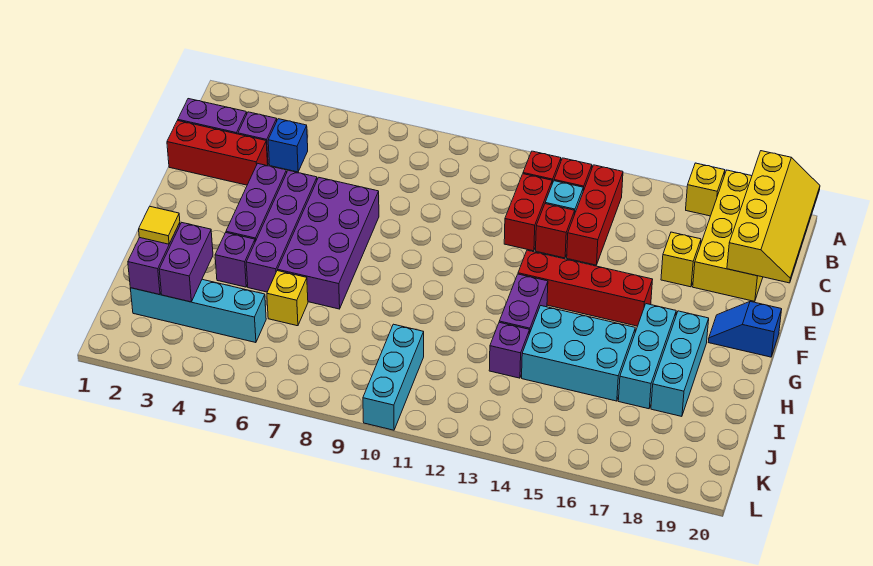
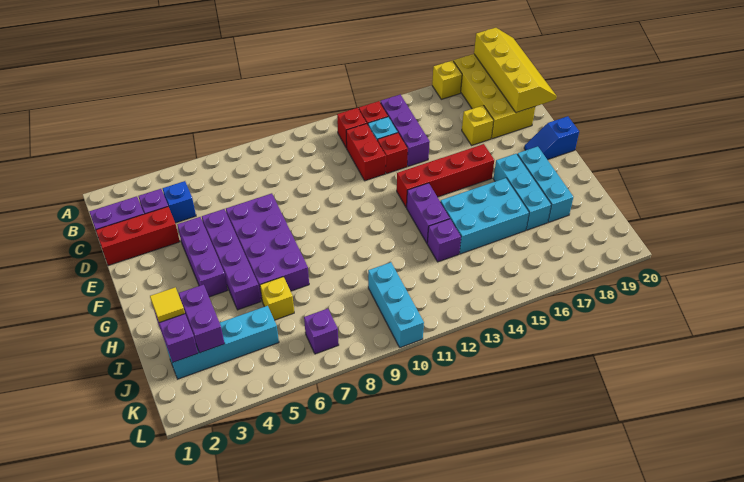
red brick B14:D14 level 1 -> purple brick B14:D14 level 1
purple brick H4 level 1 -> purple brick K7 level 1

